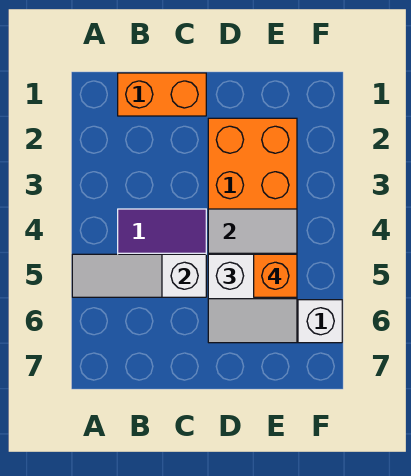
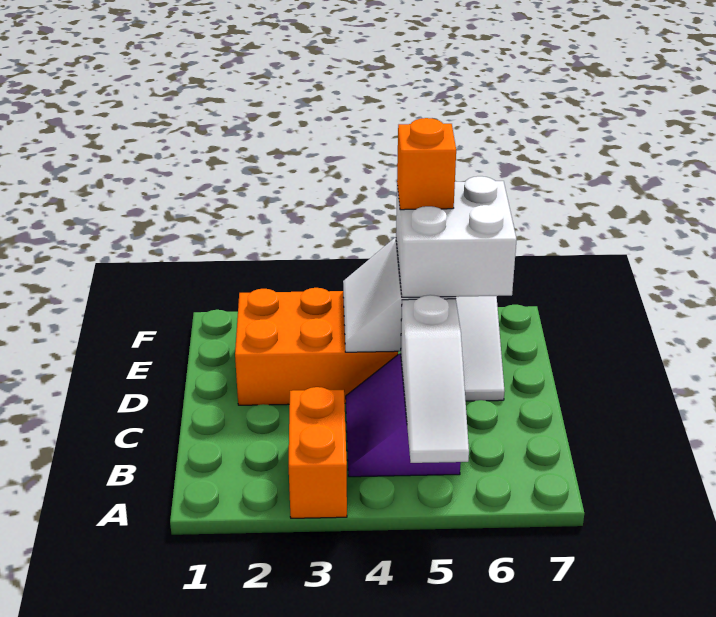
orange brick B1:C1 level 1 -> orange brick A3:B3 level 1
white slope D5:E6 level 3 top 5 -> white brick D5:E6 level 3

